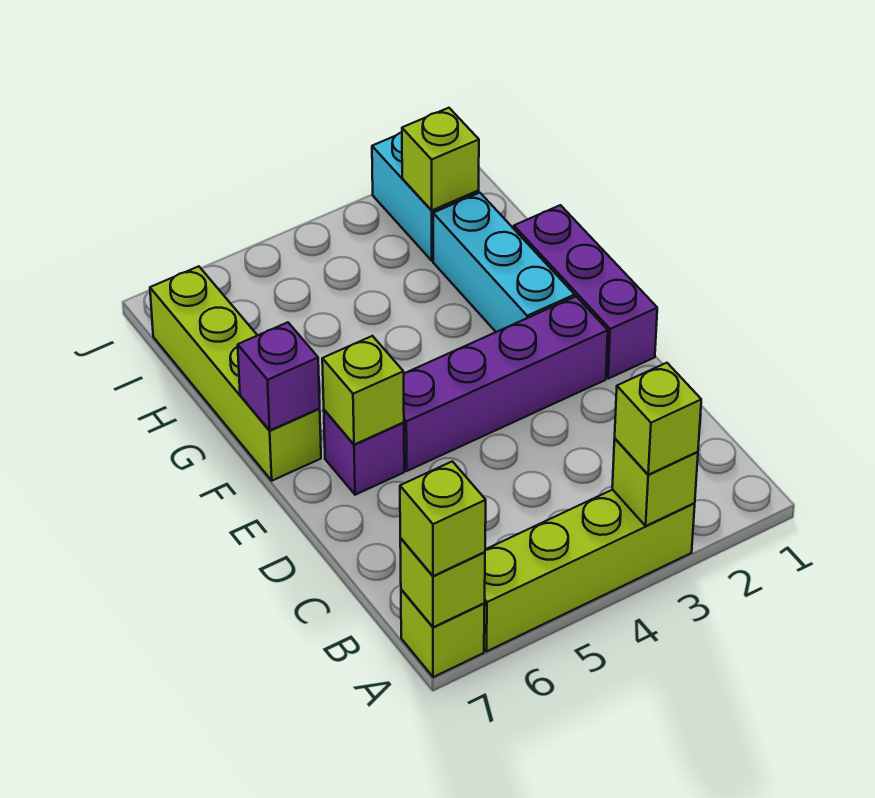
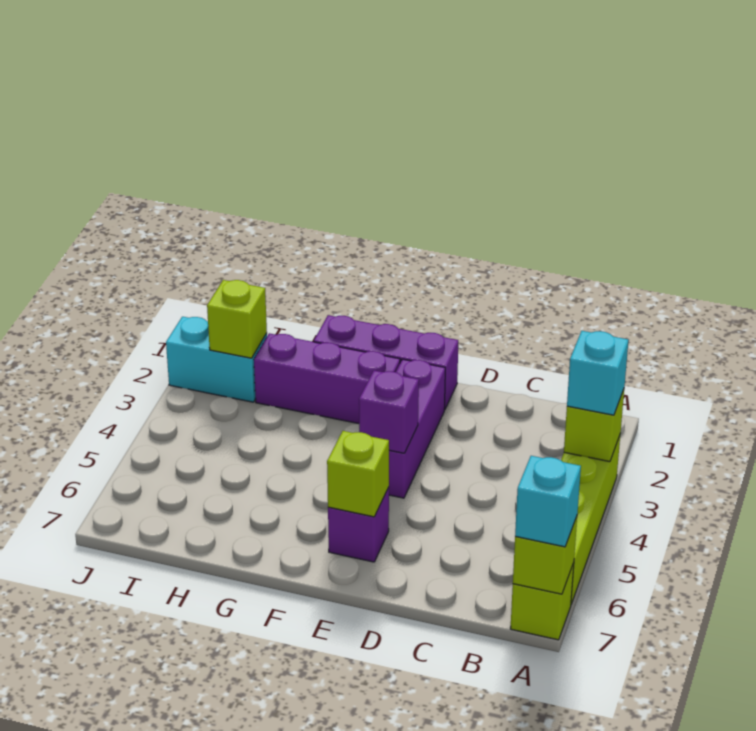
lime brick A3 level 3 -> cyan brick A3 level 3
lime brick A7 level 3 -> cyan brick A7 level 3
purple brick E2:E5 level 1 -> purple brick E2:E4 level 1
cyan brick F2:H2 level 1 -> purple brick F2:H2 level 1
lime brick F7:I7 level 1 -> none
purple brick F7 level 2 -> purple brick E4 level 2

